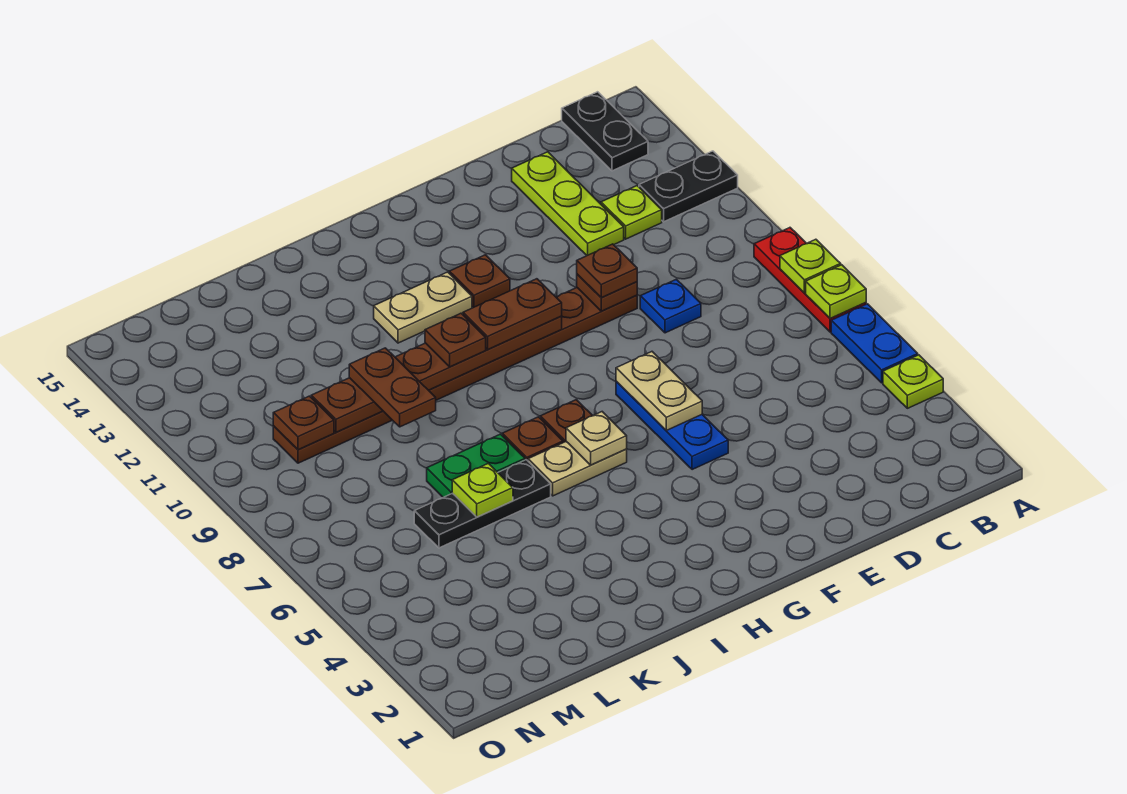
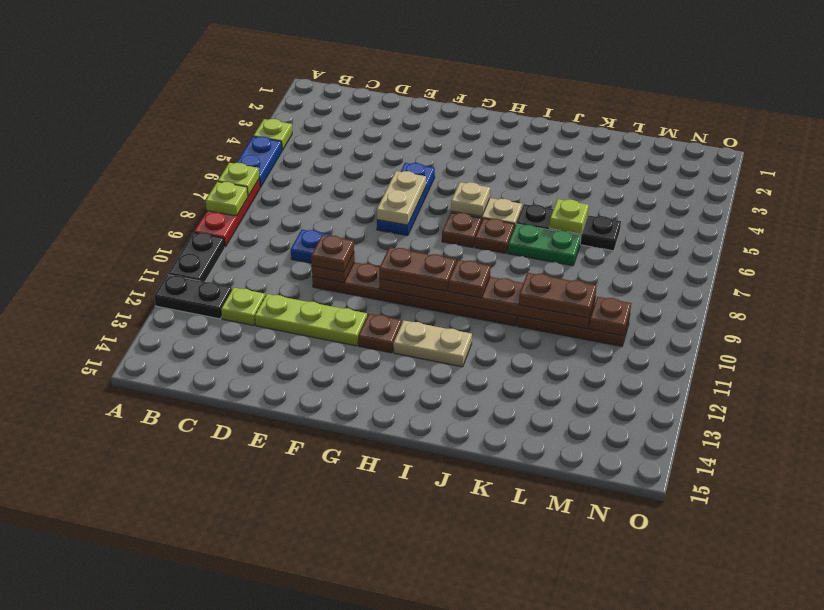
black plate B14:B15 level 1 -> black plate A10:A11 level 1
lime plate D12:D14 level 1 -> lime plate D12:F12 level 1
brown plate K9:K10 level 3 -> brown plate K10:L10 level 3

